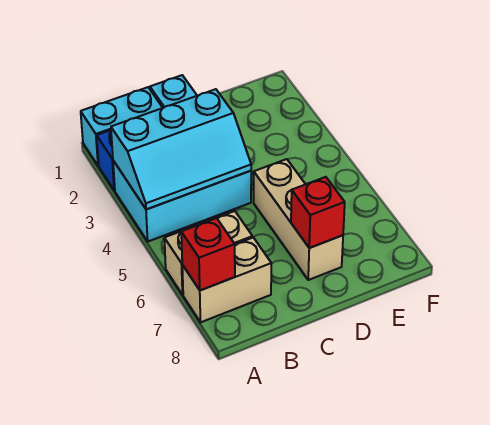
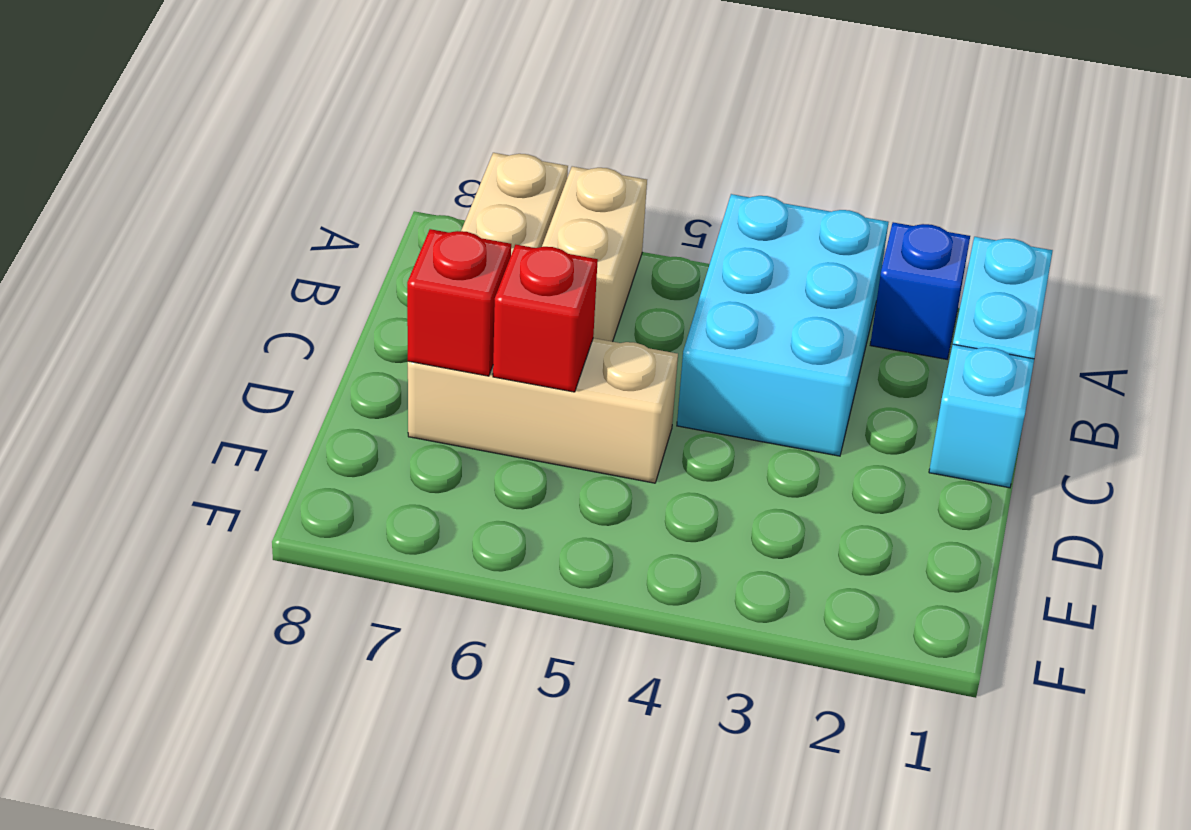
cyan slope A3:C4 level 2 top 3 -> none
red brick A7 level 2 -> red brick D6 level 2

